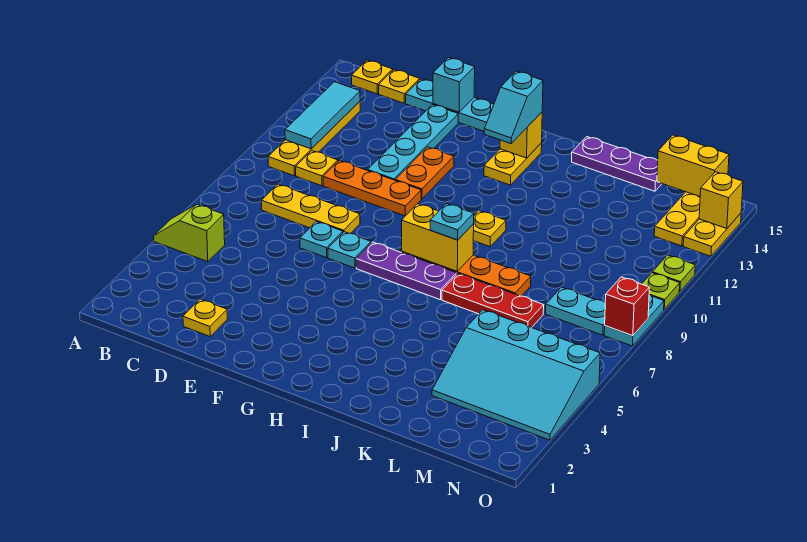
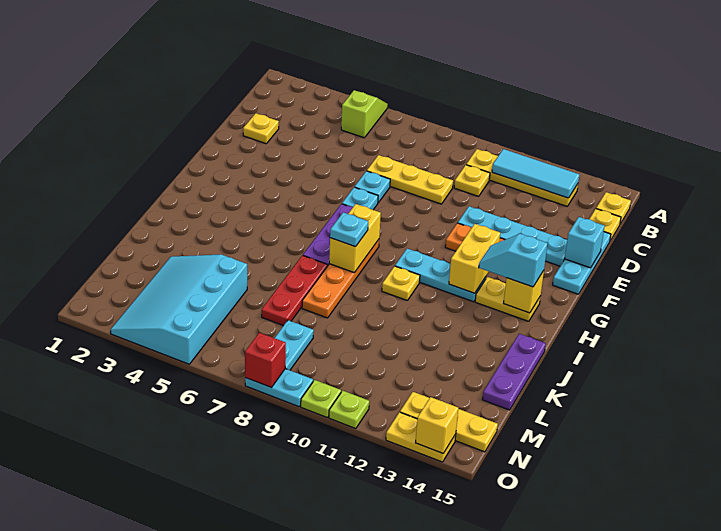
yellow plate C8:E8 level 1 -> yellow plate D7:D9 level 1
orange plate D10:F10 level 1 -> none
none -> cyan plate H10:H12 level 1
yellow brick M15:N15 level 2 -> yellow brick G12:H12 level 2

